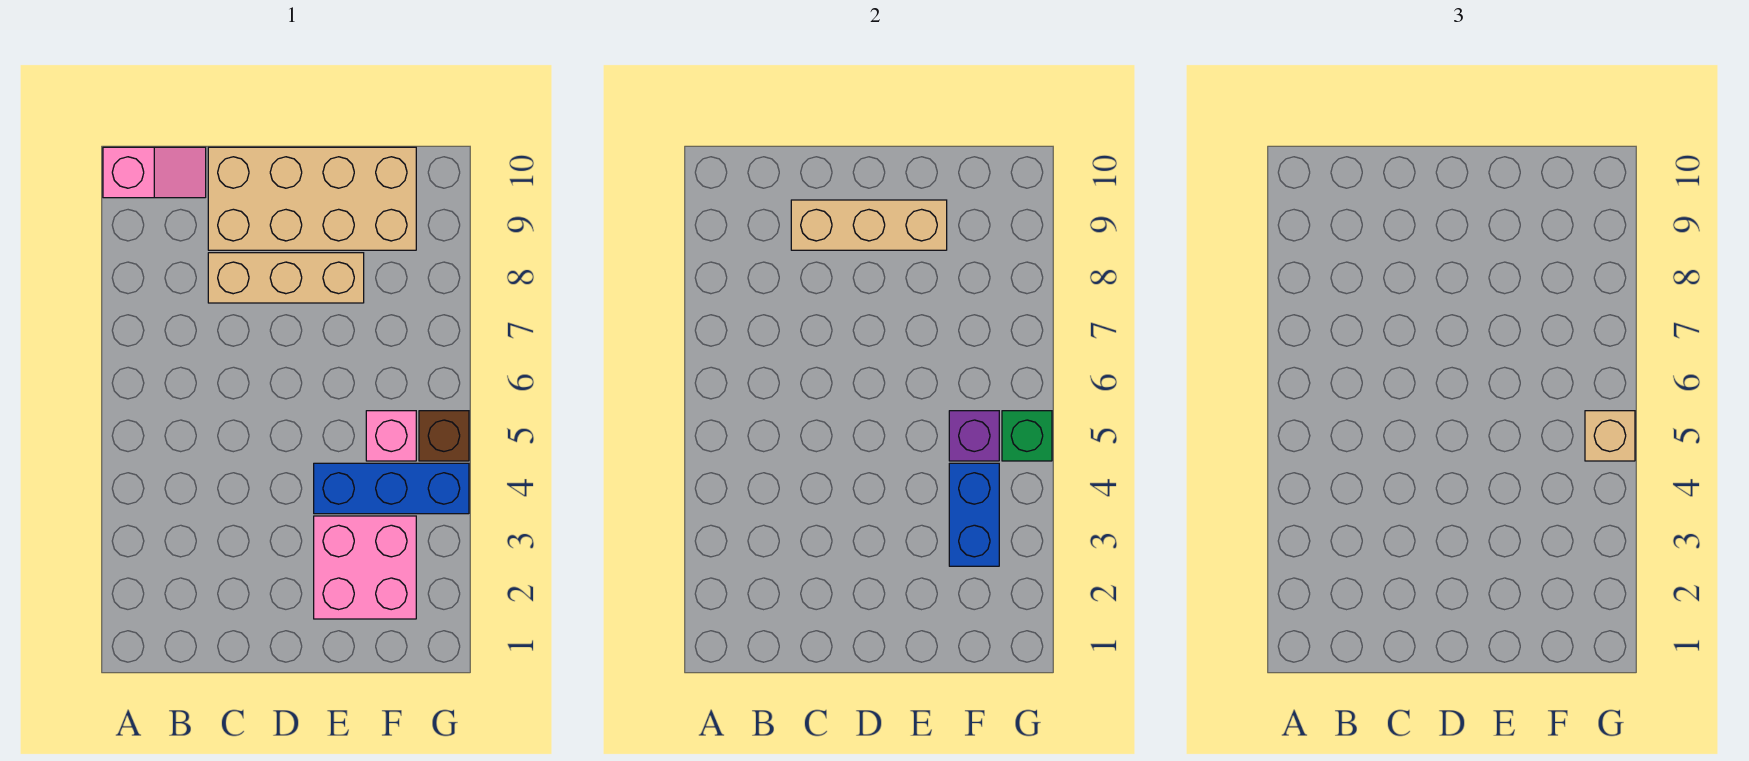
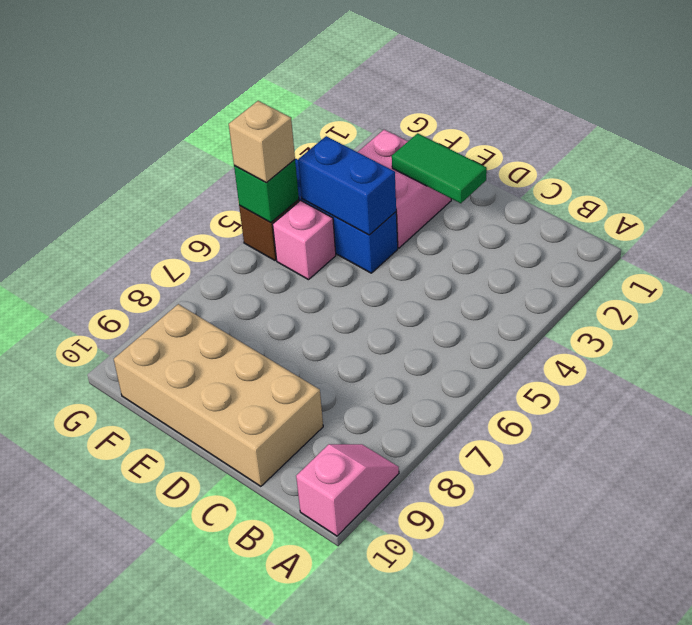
pink slope A10:B10 level 1 top A -> pink slope A9:A10 level 1 top 10
tan brick C8:E8 level 1 -> none
tan brick C9:E9 level 2 -> none
none -> green tile D2:E2 level 2
blue brick F3:F4 level 2 -> blue brick E4:F4 level 2
purple brick F5 level 2 -> none

